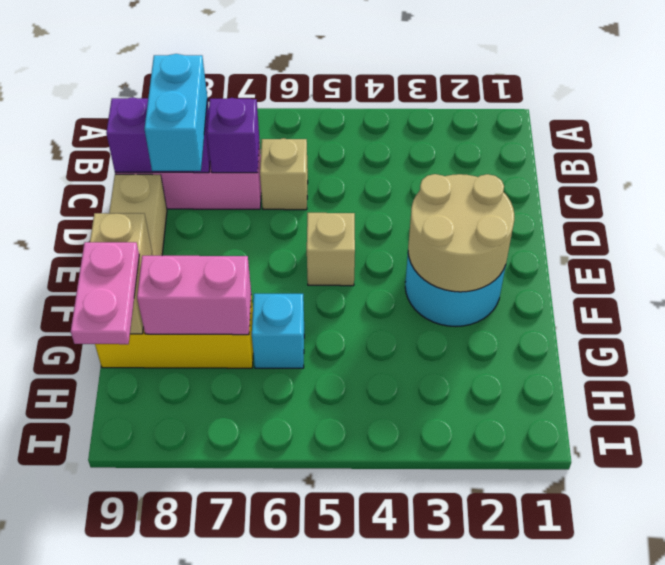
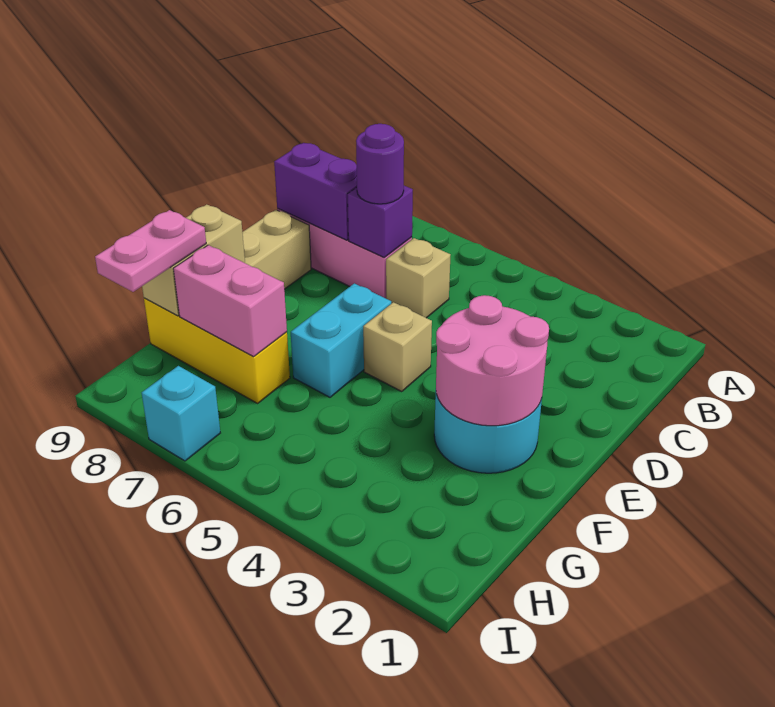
none -> purple round brick C7 level 3
cyan brick C8:D8 level 3 -> cyan brick E6:F6 level 1
tan round brick E2:F3 level 2 -> pink round brick E2:F3 level 2
cyan brick G6 level 1 -> cyan brick I7 level 1

